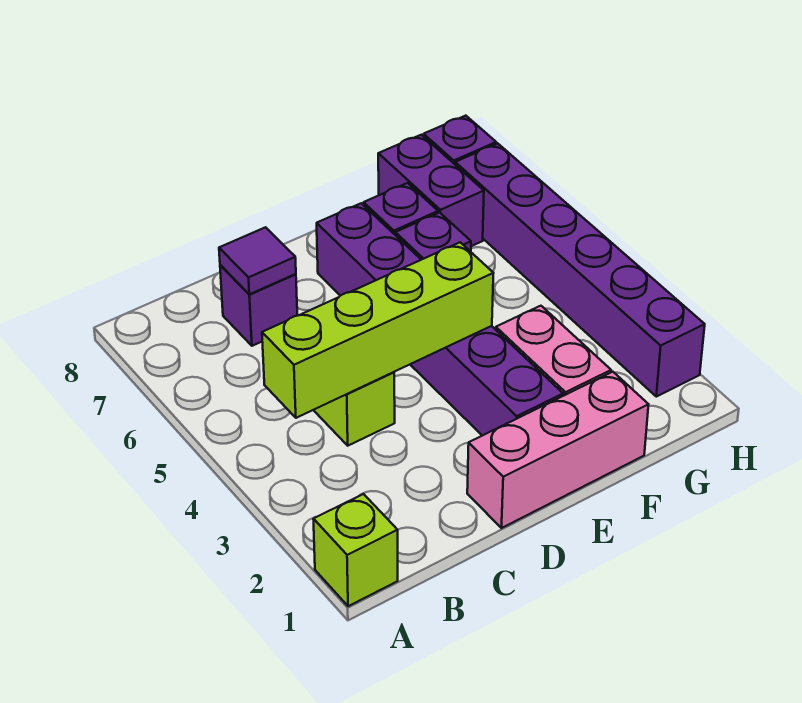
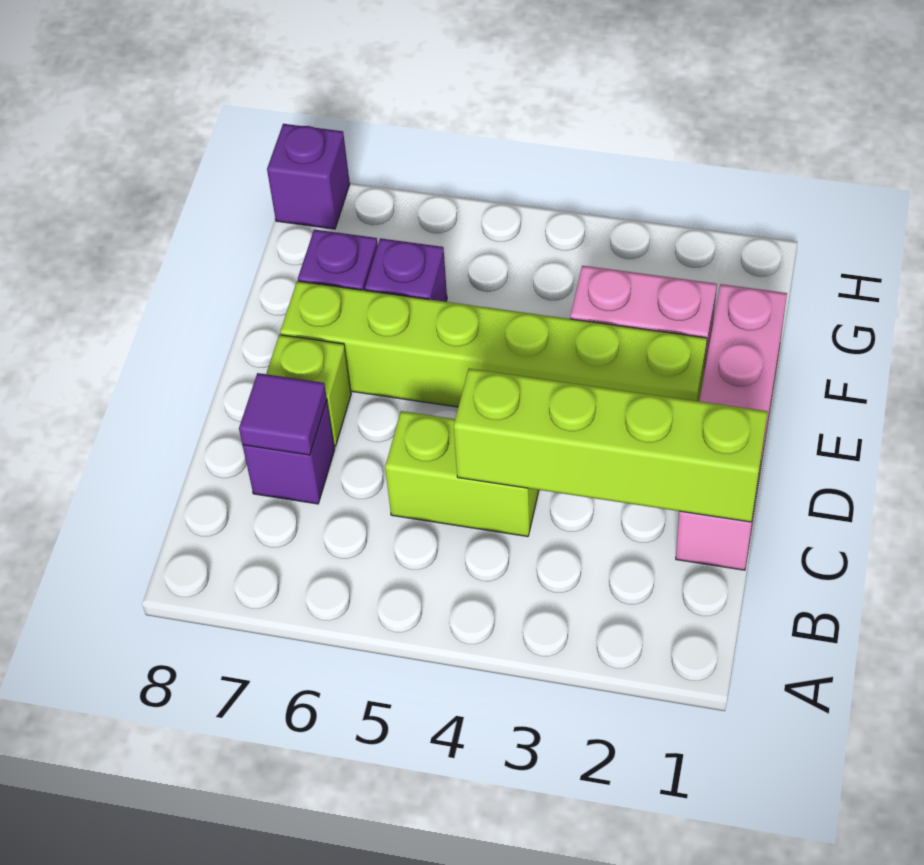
lime brick A1 level 1 -> lime brick D7 level 1
lime brick B4:E4 level 2 -> lime brick C1:C4 level 2
pink brick D1:F1 level 1 -> pink brick C1:F1 level 1
purple brick E2:E7 level 1 -> lime brick E2:E7 level 1
purple brick G7:G8 level 1 -> none
purple brick H2:H7 level 1 -> none

